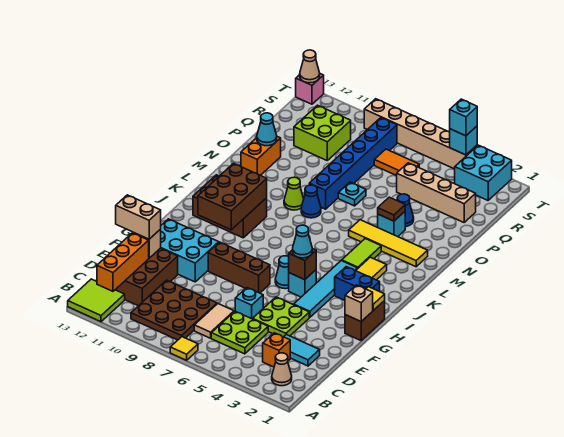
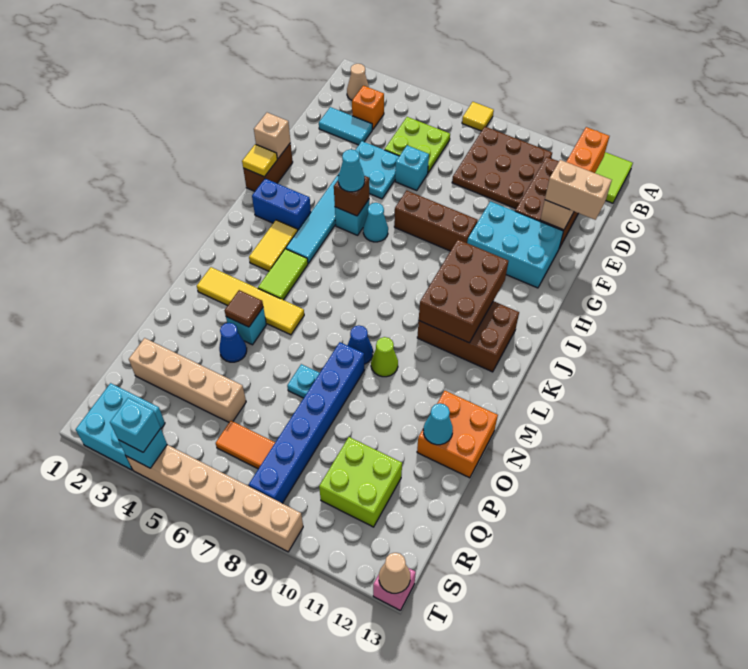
tan tile C7:D7 level 1 -> none
lime plate E4:F5 level 1 -> cyan plate E4:F5 level 1
orange brick N12:O12 level 1 -> orange brick N12:O13 level 1

